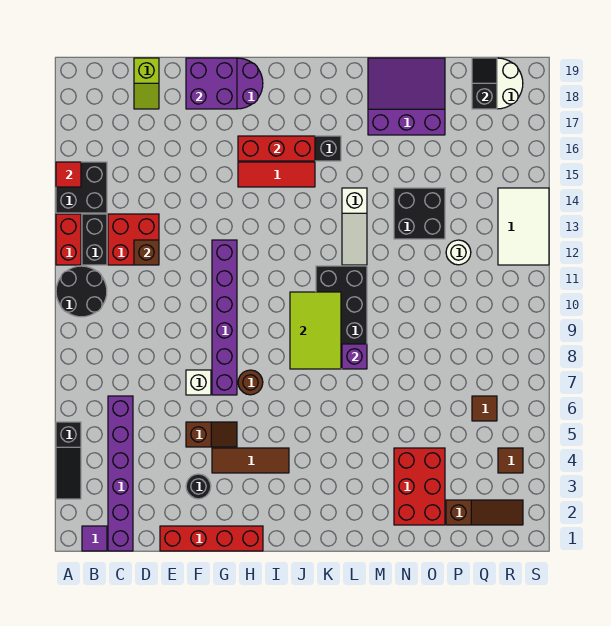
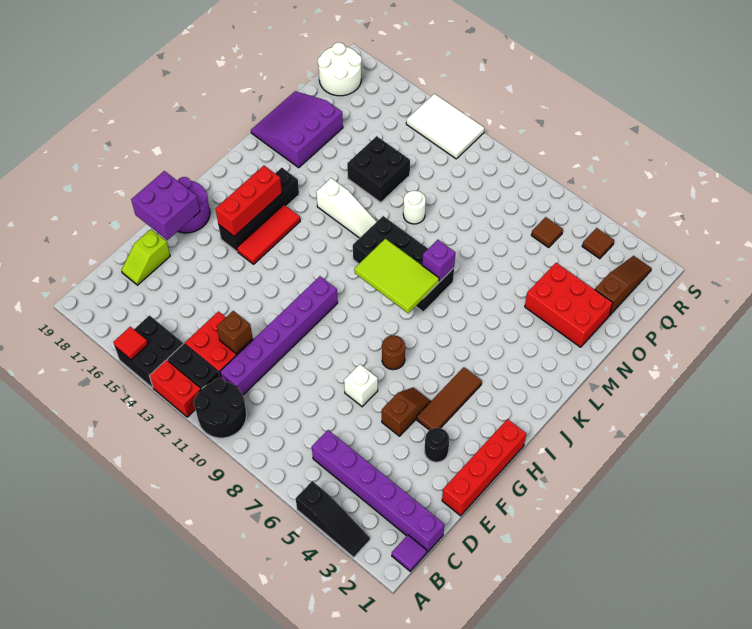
lime slope D18:D19 level 1 top 19 -> lime slope D18:E18 level 1 top E
purple brick G7:G12 level 1 -> purple brick C11:H11 level 1
white round brick P12 level 1 -> white round brick N11 level 1
black slope Q18:Q19 level 2 top 18 -> none

